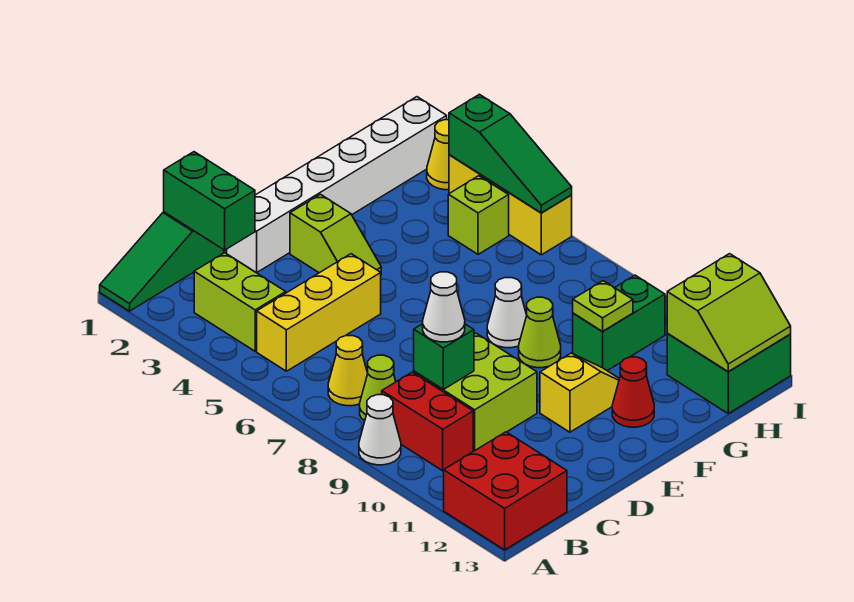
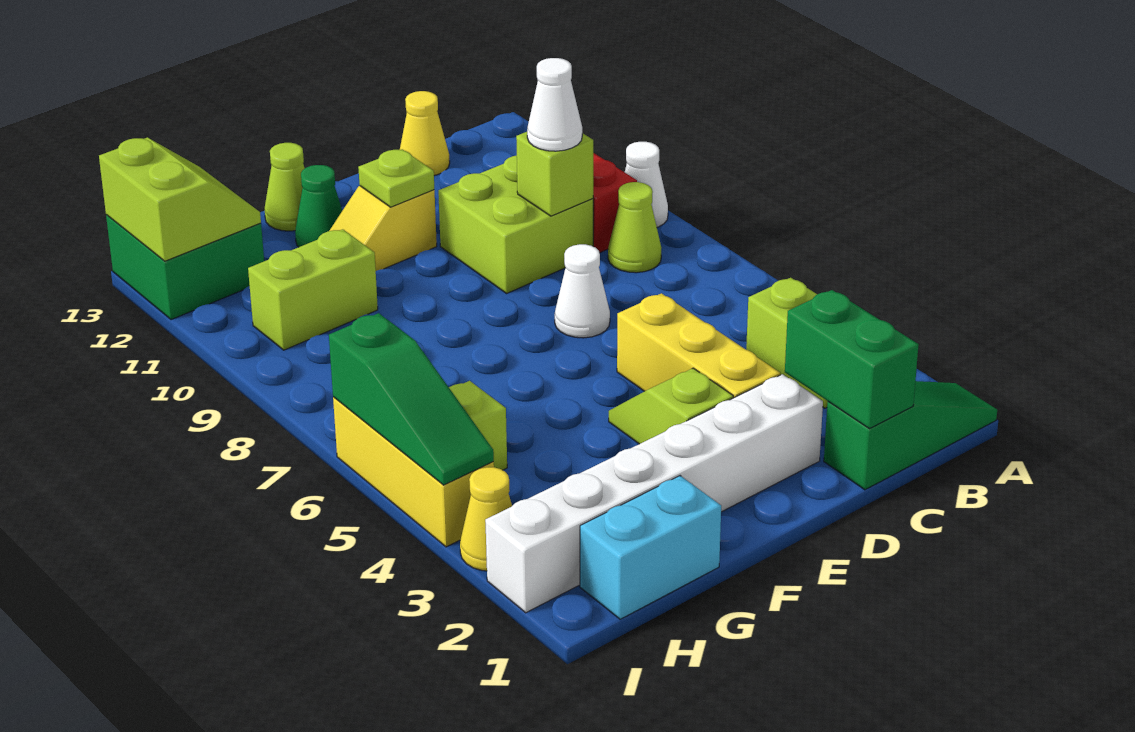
red brick A12:B13 level 1 -> none
yellow brick B5:D5 level 1 -> yellow brick D3:D5 level 1
yellow cone B7 level 1 -> yellow cone C13 level 1
green brick C9 level 2 -> lime brick C9 level 2
white cone F8 level 1 -> white cone D7 level 1
lime cone F9 level 1 -> lime cone F13 level 1
red cone F12 level 1 -> green cone F12 level 1
none -> cyan brick G1:H1 level 1
green brick G10:H10 level 1 -> lime brick G10:H10 level 1
lime plate G10 level 2 -> lime plate E11 level 2
lime slope H12:I13 level 2 top 12 -> lime slope H12:I13 level 2 top I
green slope I4:I6 level 2 top 4 -> green slope I4:I6 level 2 top 6

